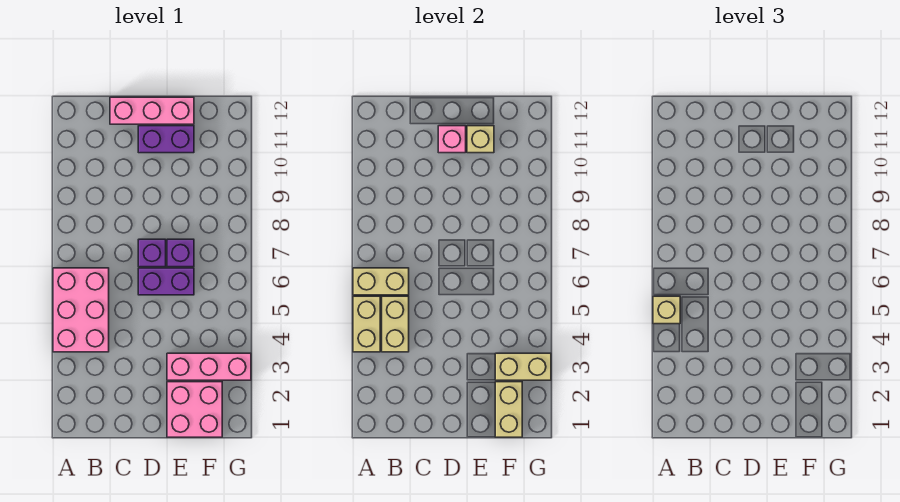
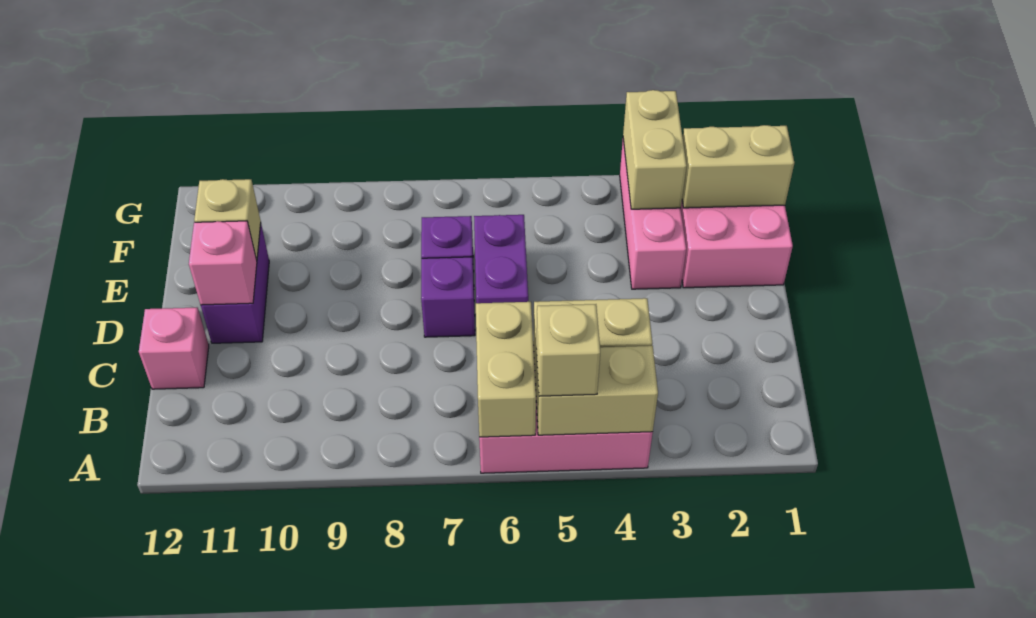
pink brick C12:E12 level 1 -> pink brick C12 level 1

